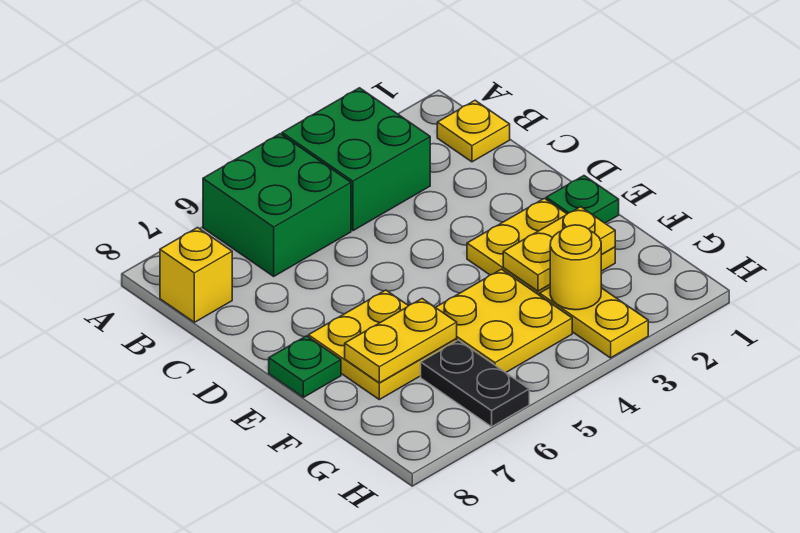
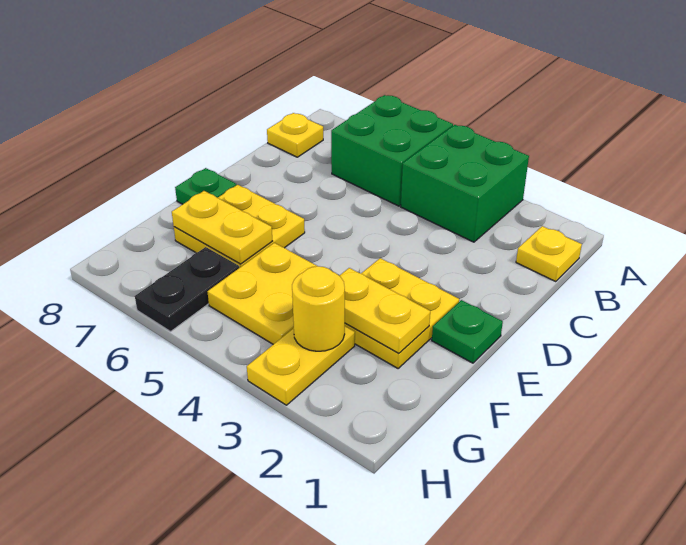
yellow brick B8 level 1 -> yellow plate B8 level 1

